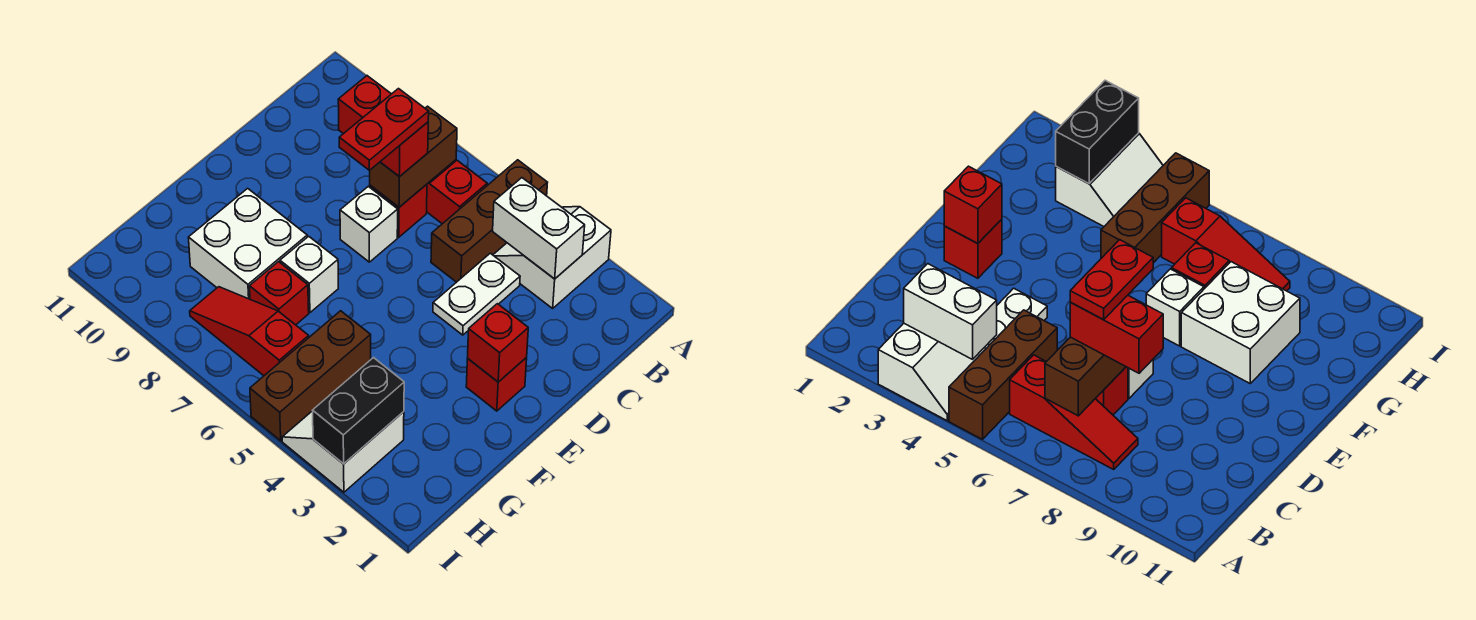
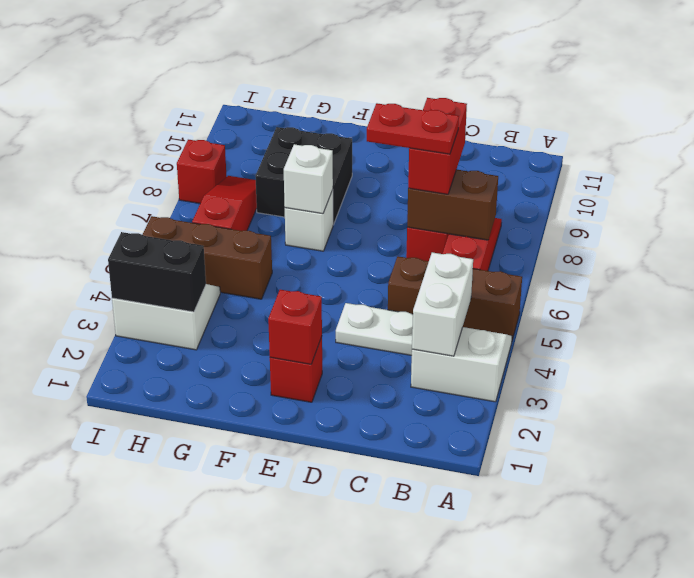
white brick D7 level 1 -> white brick F7 level 2
white brick F8:G9 level 1 -> black brick F8:G9 level 1
red brick G7 level 1 -> red brick I8 level 1

